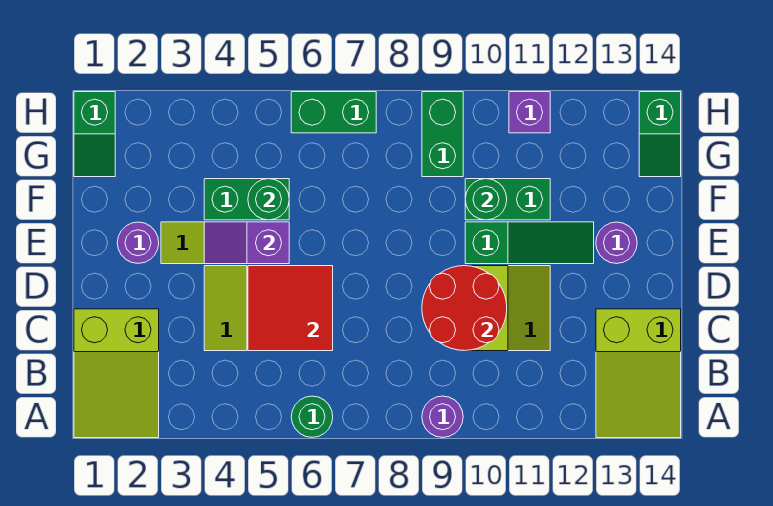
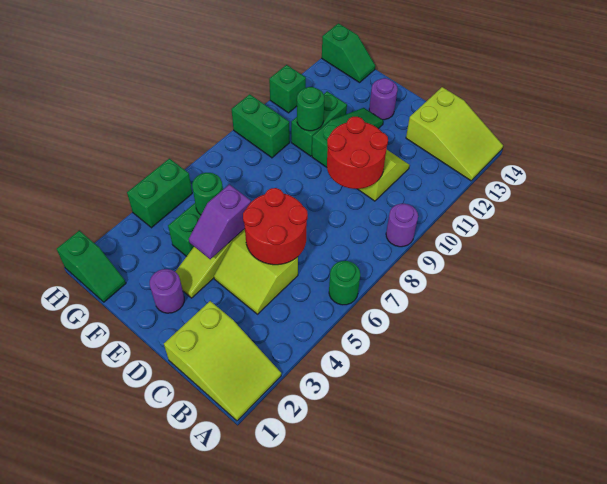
red tile C5:D6 level 2 -> red round brick C5:D6 level 2
green brick H6:H7 level 1 -> green brick H4:H5 level 1
purple brick H11 level 1 -> green brick H11 level 1

